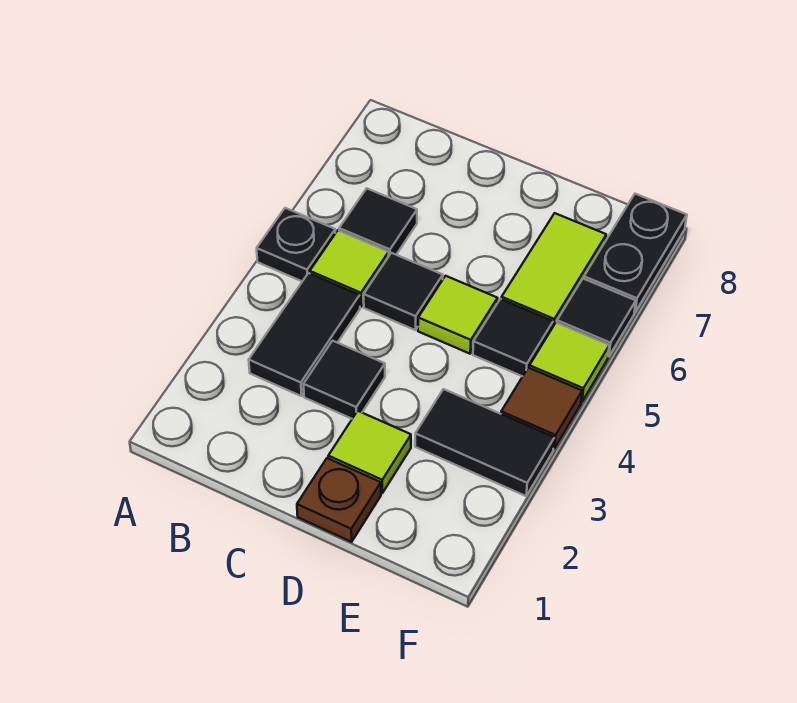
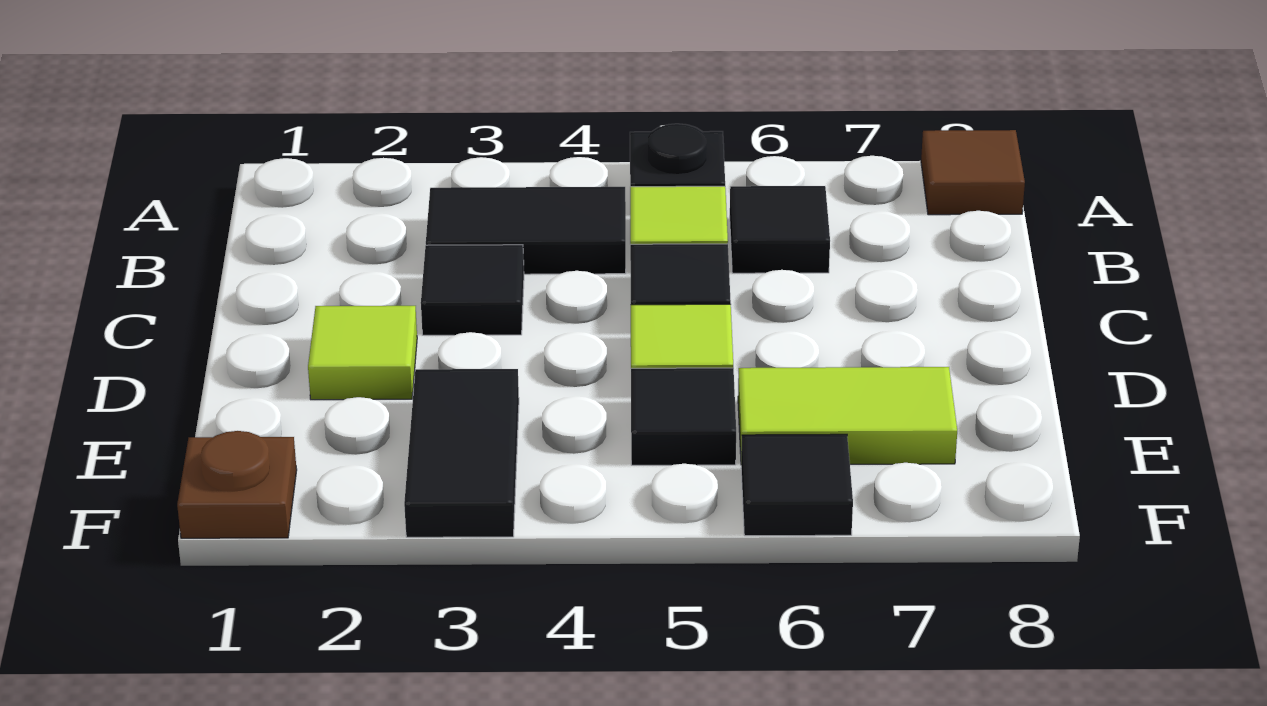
brown plate D1 level 1 -> brown plate F1 level 1
brown tile F4 level 1 -> brown tile A8 level 1
lime tile F5 level 1 -> none
black plate F7:F8 level 1 -> none

